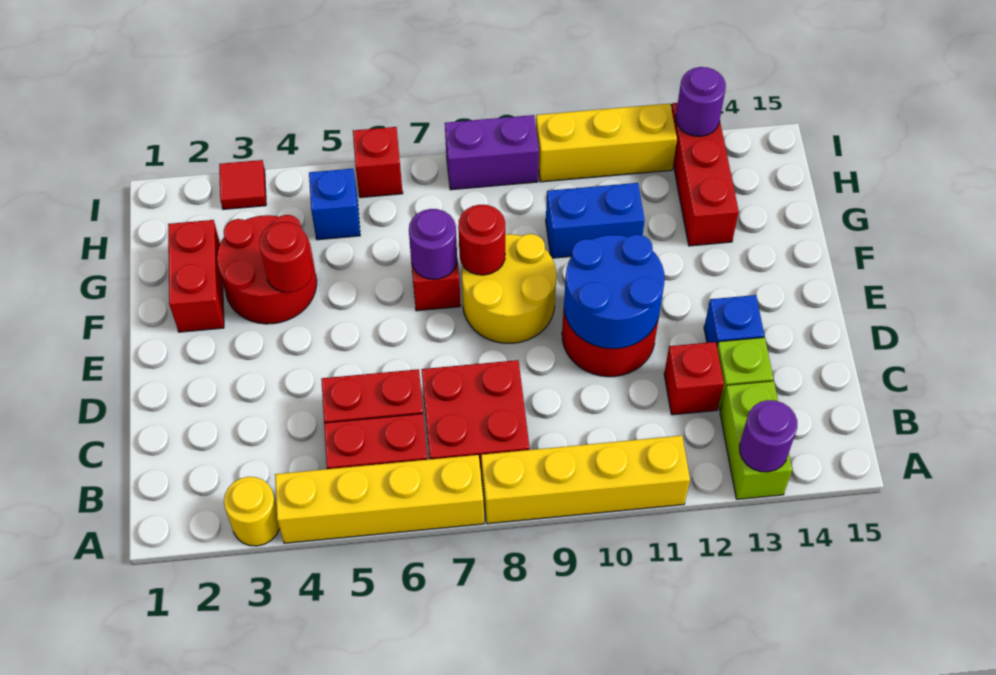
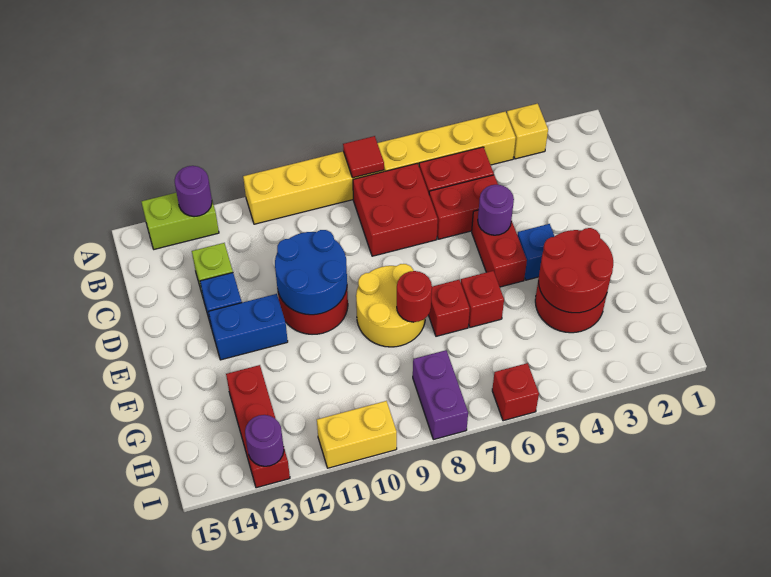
yellow round brick A3 level 1 -> yellow brick A3 level 1
lime brick A13:B13 level 1 -> lime brick A13:A14 level 1
red brick C12 level 1 -> red brick F6 level 1
red brick F2:G2 level 1 -> red brick D5:E5 level 1
red round brick F4 level 2 -> red round brick F3:G4 level 2
purple round brick F7 level 2 -> purple round brick D5 level 2
blue brick G10:G11 level 1 -> blue brick E12:E13 level 1
blue brick H5 level 1 -> blue brick E4 level 1
red tile I3 level 1 -> red tile A8 level 2
purple brick I8:I9 level 1 -> purple brick H8:I8 level 1
yellow brick I10:I12 level 1 -> yellow brick I10:I11 level 1

